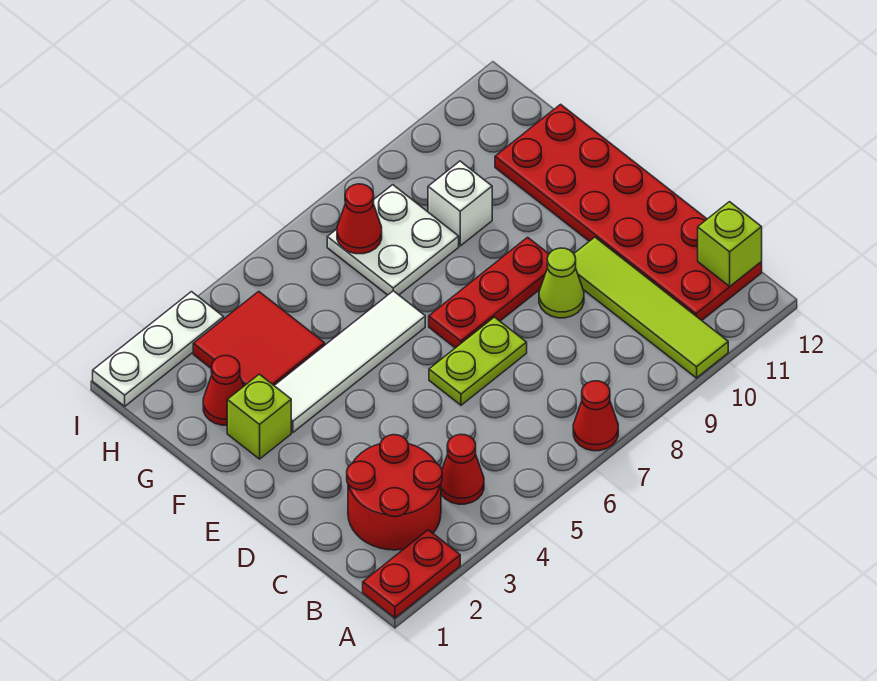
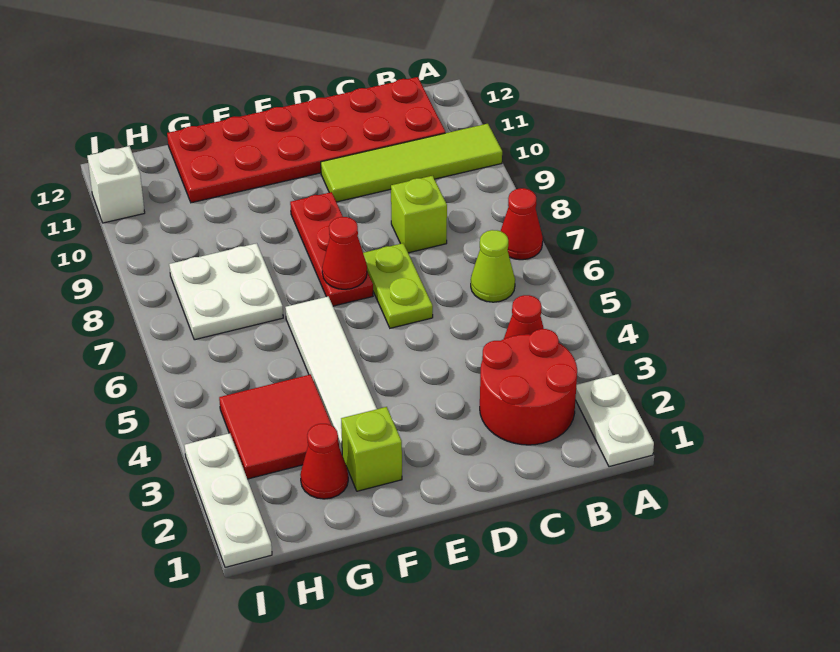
red plate A1:A2 level 1 -> white plate A1:A2 level 1
lime brick B12 level 2 -> lime brick C8 level 1
lime cone D9 level 1 -> lime cone B6 level 1
white brick G9 level 1 -> white brick I11 level 1
red cone H7 level 2 -> red cone E7 level 2

